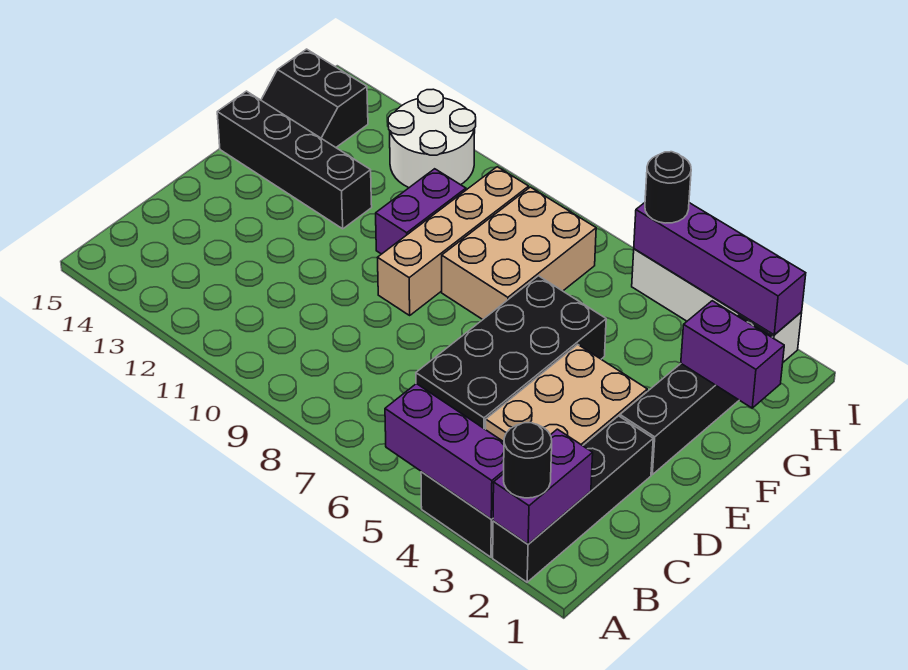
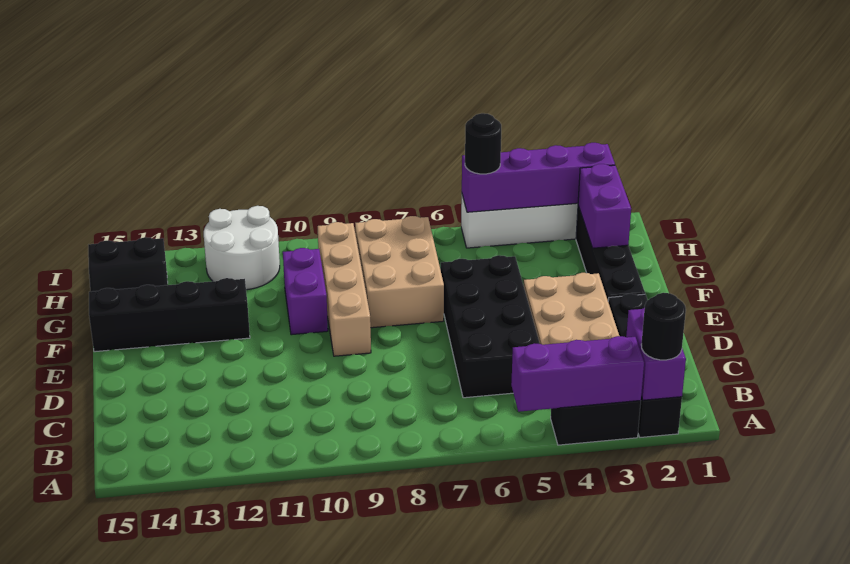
purple brick G1:G2 level 2 -> purple brick G2:H2 level 2

